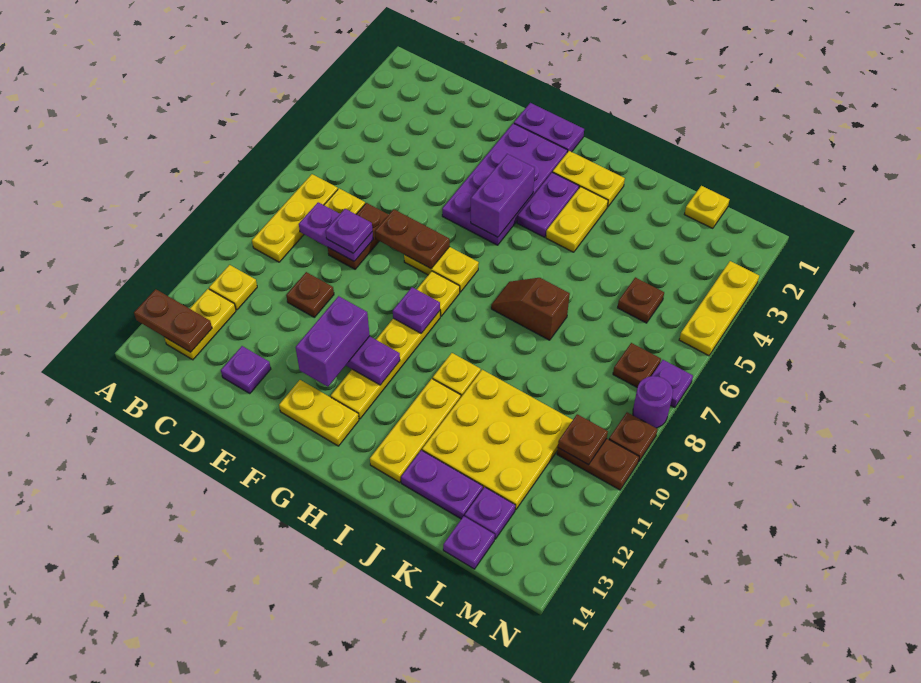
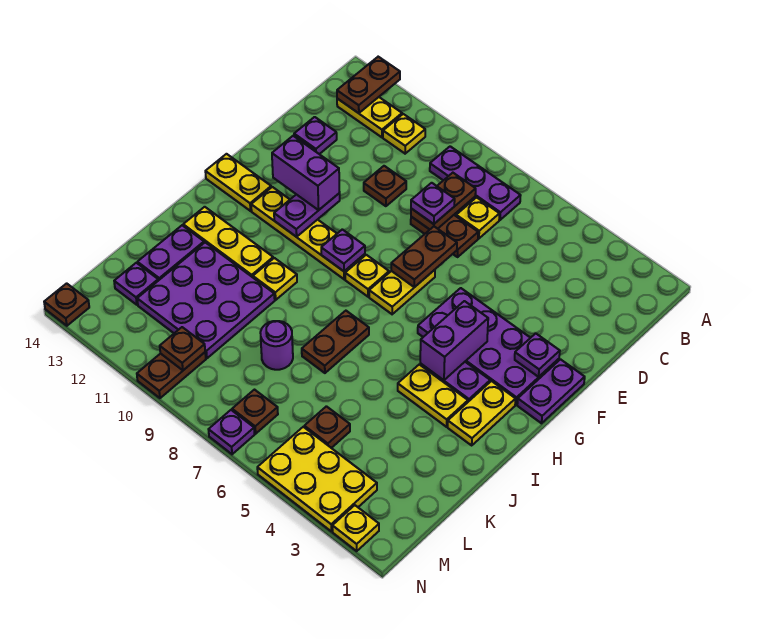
yellow plate B7:B9 level 1 -> purple plate B7:B9 level 1
purple plate C8:D8 level 2 -> brown plate C8:D8 level 2
yellow plate F13:G13 level 1 -> yellow plate G13:G14 level 1
purple brick G4:G5 level 2 -> purple brick G4:H4 level 2
brown slope I7:J7 level 1 top J -> brown plate I7:J7 level 1
yellow plate J10:L12 level 1 -> purple plate J10:L12 level 1
yellow plate L1 level 1 -> yellow plate N2 level 1
purple plate L14 level 1 -> purple plate F2 level 2
yellow plate N3:N5 level 1 -> yellow plate M3:N5 level 1
purple round brick N8 level 1 -> purple round brick K8 level 1
brown plate N9 level 1 -> brown plate N14 level 1

